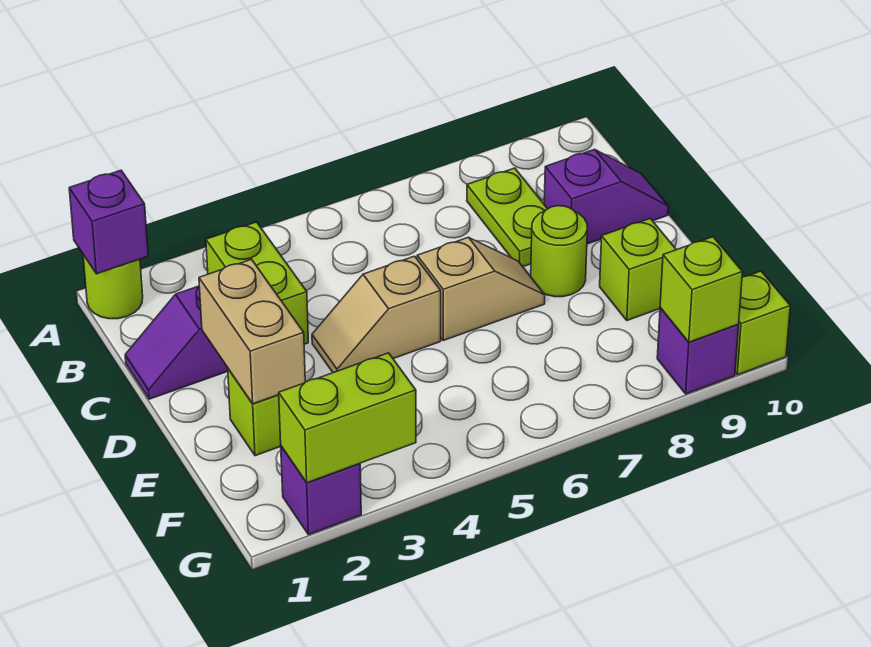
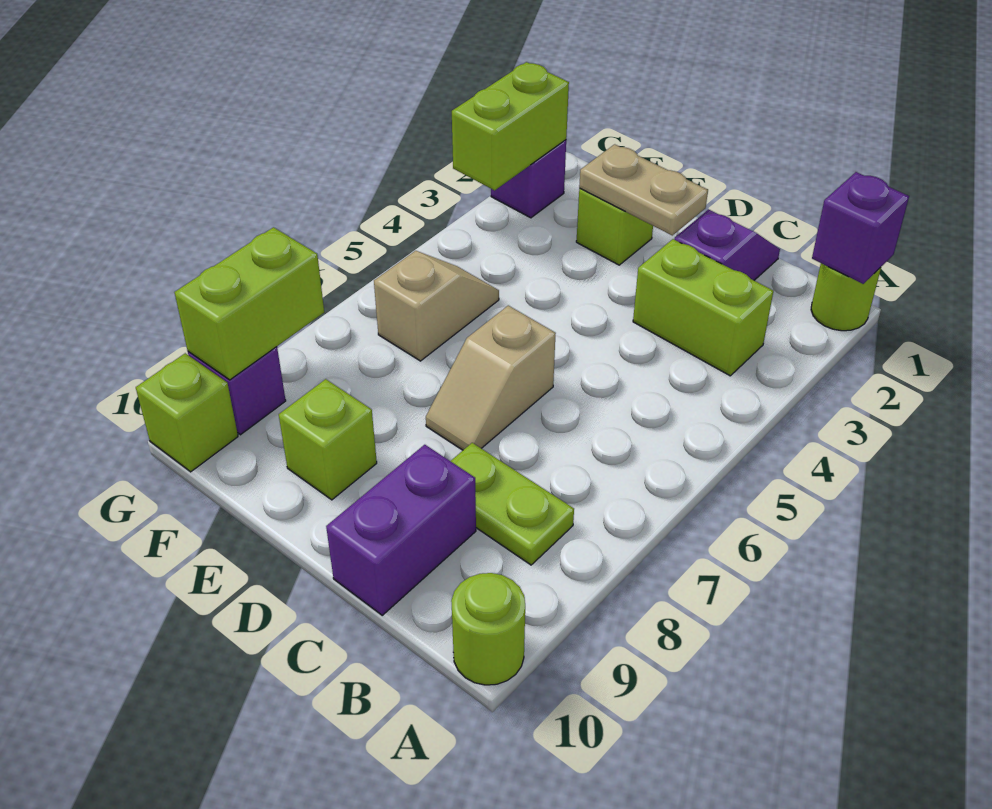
purple slope C9:C10 level 1 top 9 -> purple brick C9:C10 level 1
tan brick D2:E2 level 2 -> tan plate D2:E2 level 2
tan slope D4:D5 level 1 top 5 -> tan slope F5:F6 level 1 top 6
lime round brick D8 level 1 -> lime round brick A10 level 1
lime brick G9 level 2 -> lime brick G8:G9 level 2

